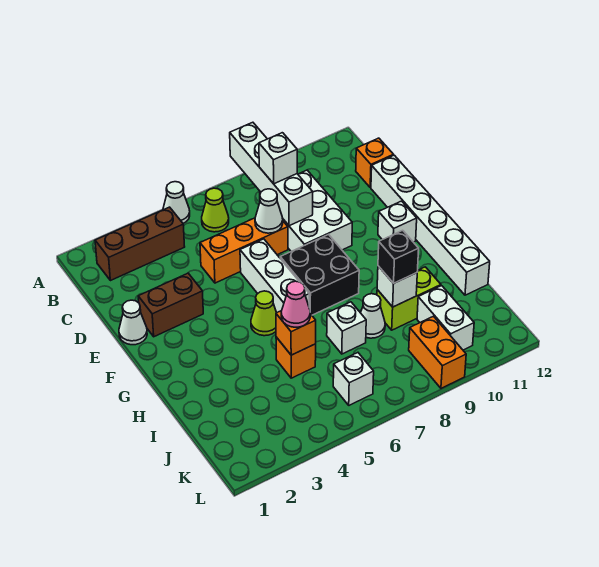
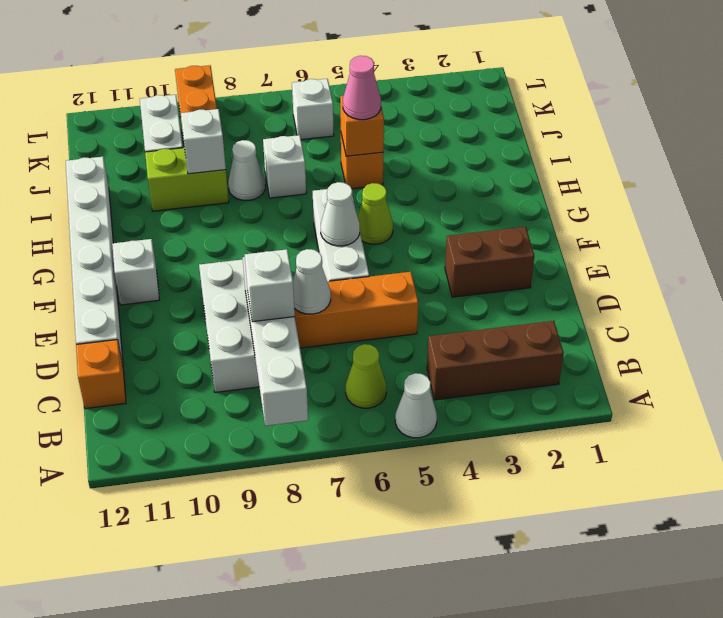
white cone E1 level 1 -> white cone F6 level 2
black brick F7:G8 level 1 -> none
black brick I9 level 3 -> none

